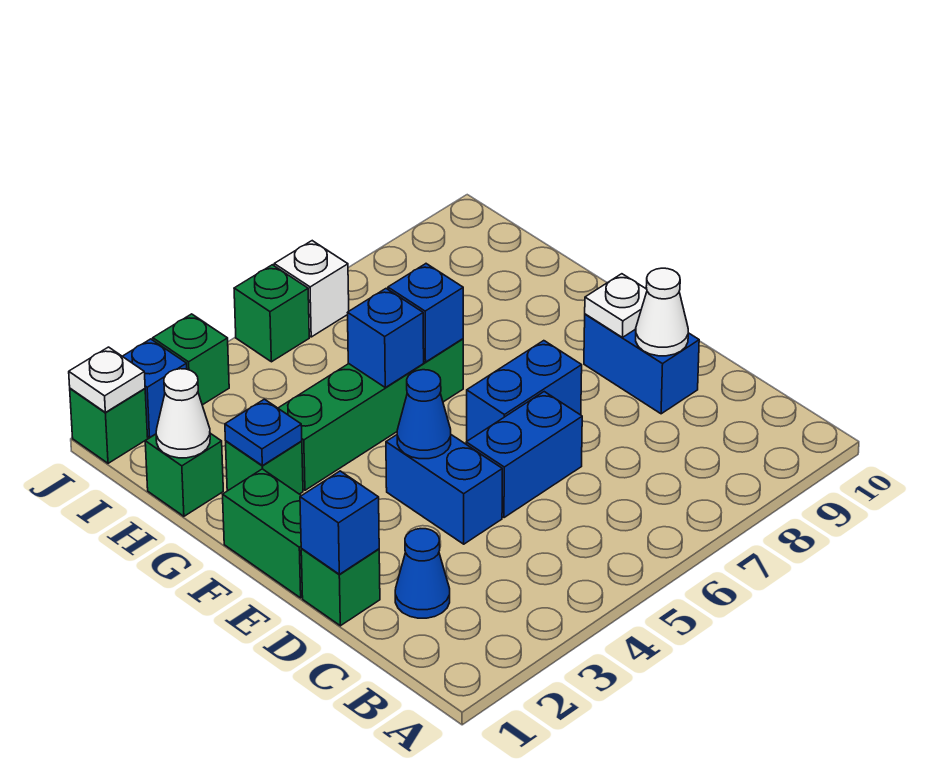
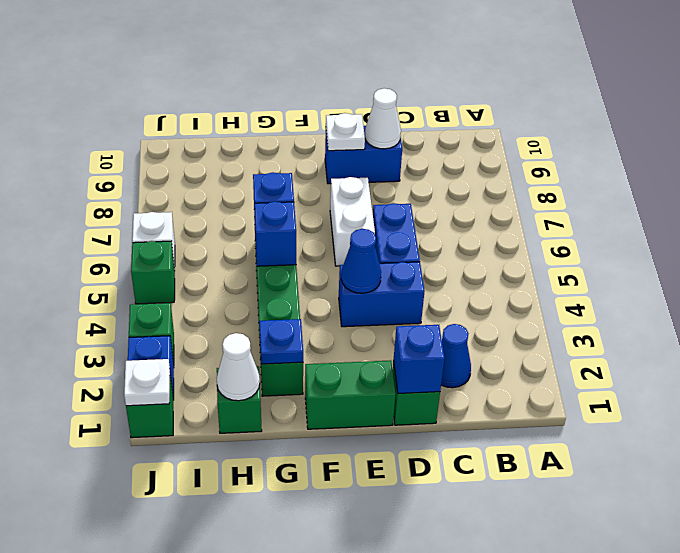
blue brick E6:E7 level 1 -> white brick E6:E7 level 1

